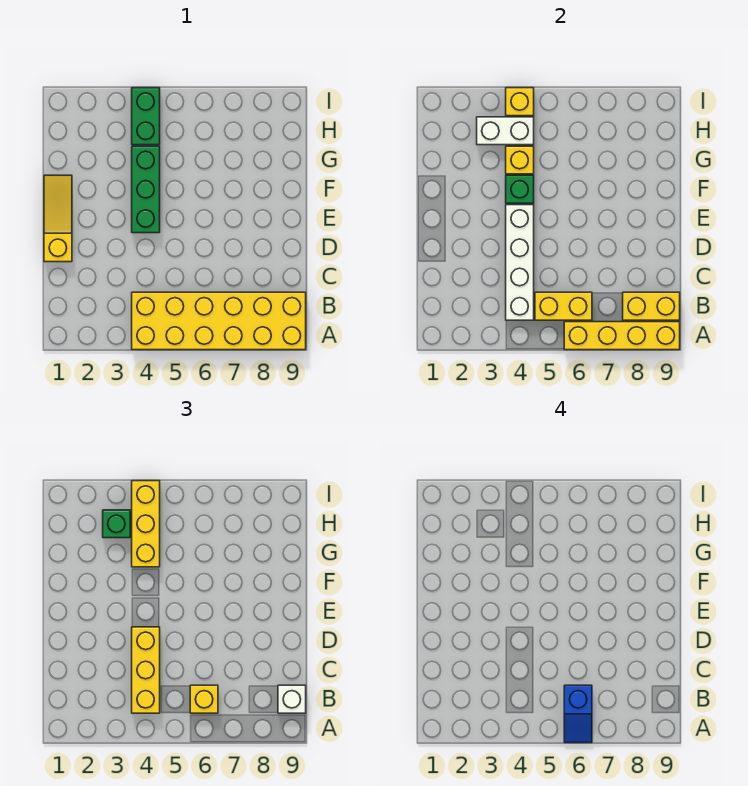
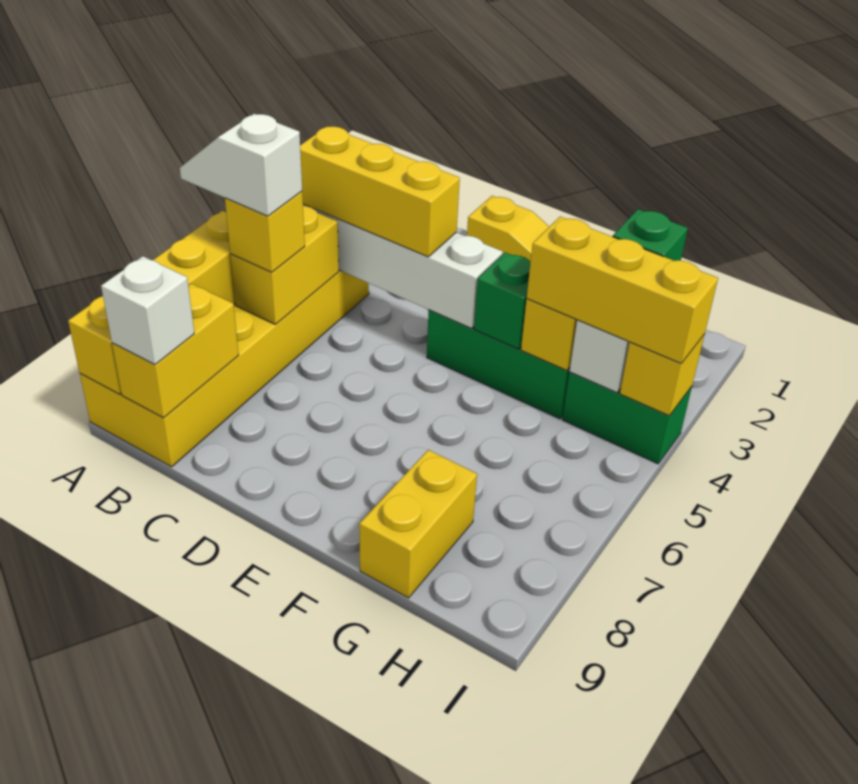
blue slope A6:B6 level 4 top B -> white slope A6:B6 level 4 top B
none -> yellow brick G8:G9 level 1

